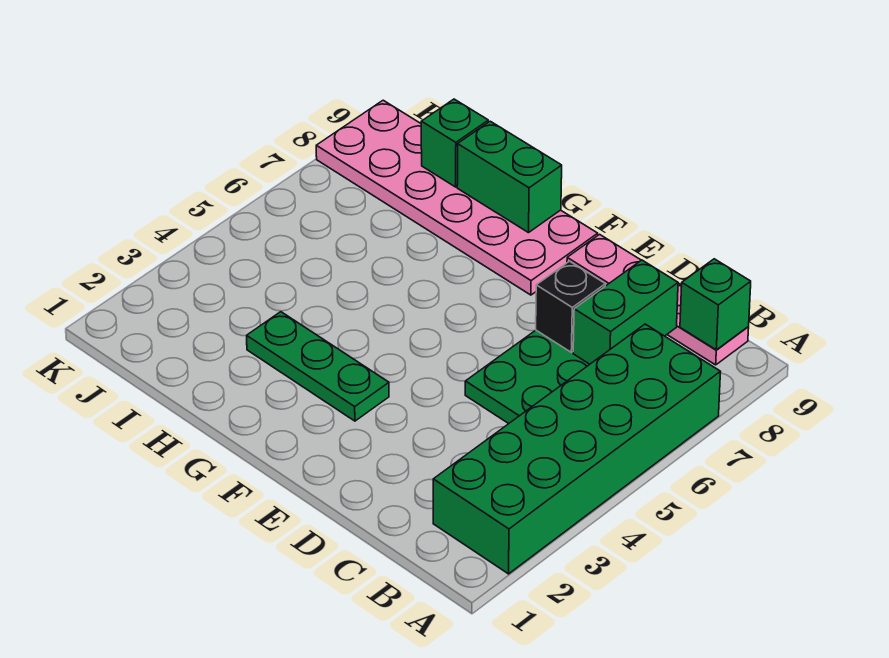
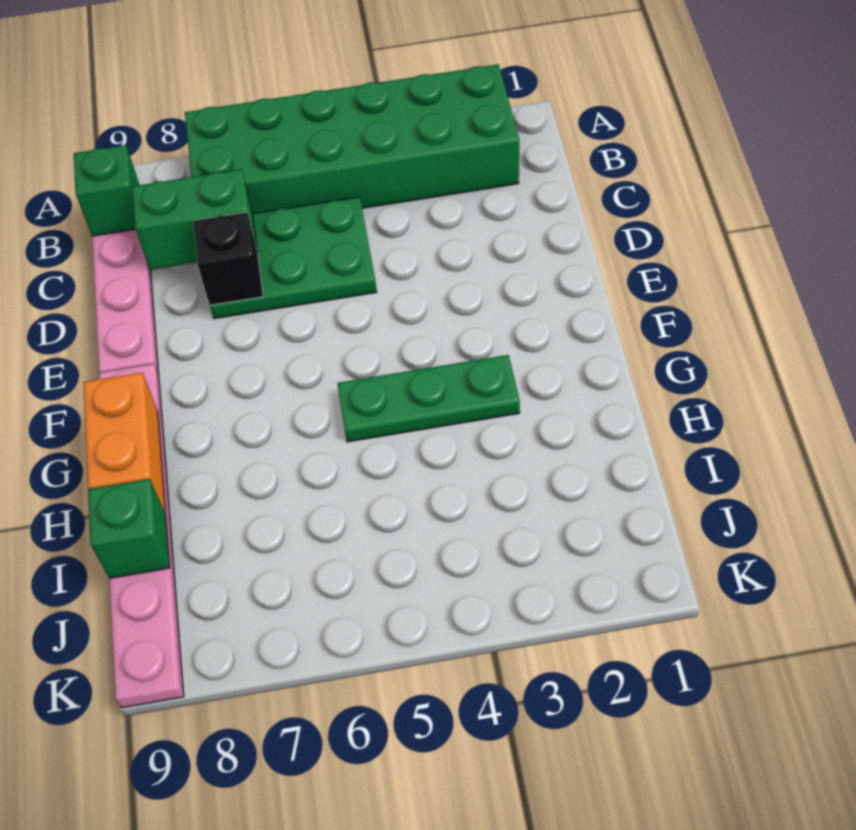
green plate F3:H3 level 1 -> green plate G3:G5 level 1
pink plate F8:K9 level 1 -> pink plate F9:K9 level 1
green brick G9:H9 level 2 -> orange brick G9:H9 level 2

